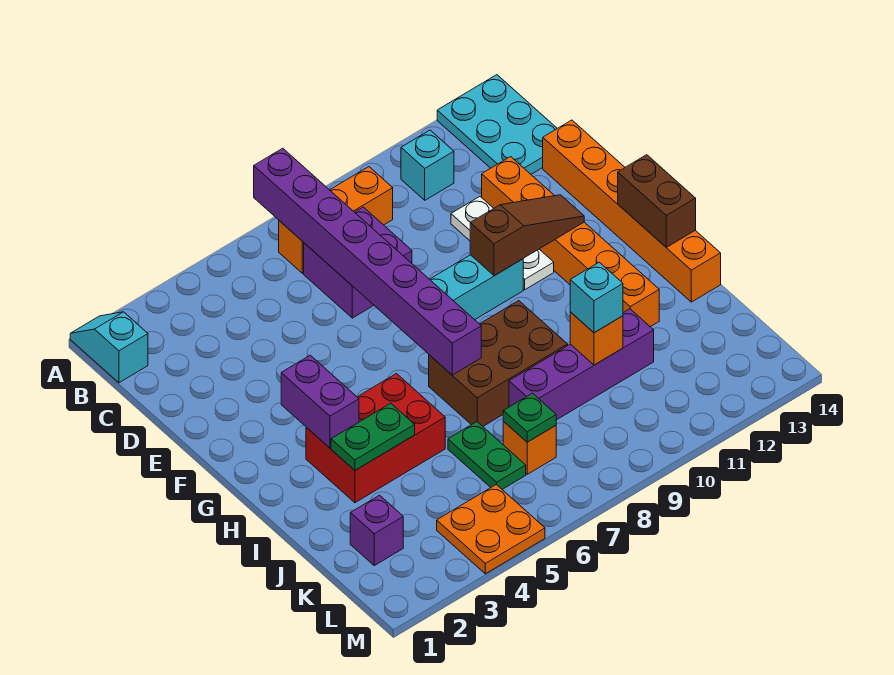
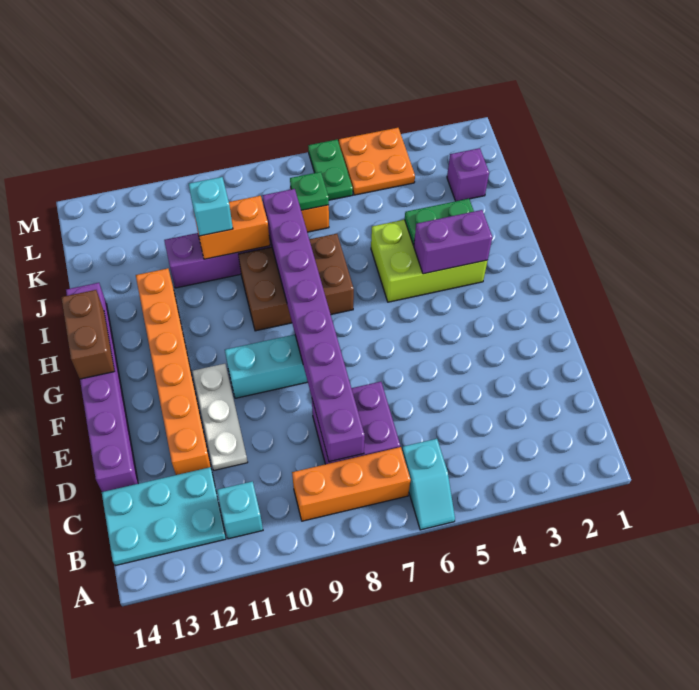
cyan slope A1:B1 level 1 top B -> cyan slope A6:B6 level 1 top B
purple brick A7:H7 level 2 -> purple brick C8:J8 level 2
cyan plate A13:C14 level 1 -> cyan plate B12:C14 level 1
orange brick D14:I14 level 1 -> purple brick D14:I14 level 1
brown slope F10:F12 level 2 top 10 -> none
purple brick G3:H3 level 2 -> purple brick H3:H4 level 2
red brick H3:I5 level 1 -> lime brick H3:I5 level 1
green plate J6:K6 level 1 -> green plate L6:M6 level 1
orange brick J10 level 2 -> orange brick J9:J10 level 2

